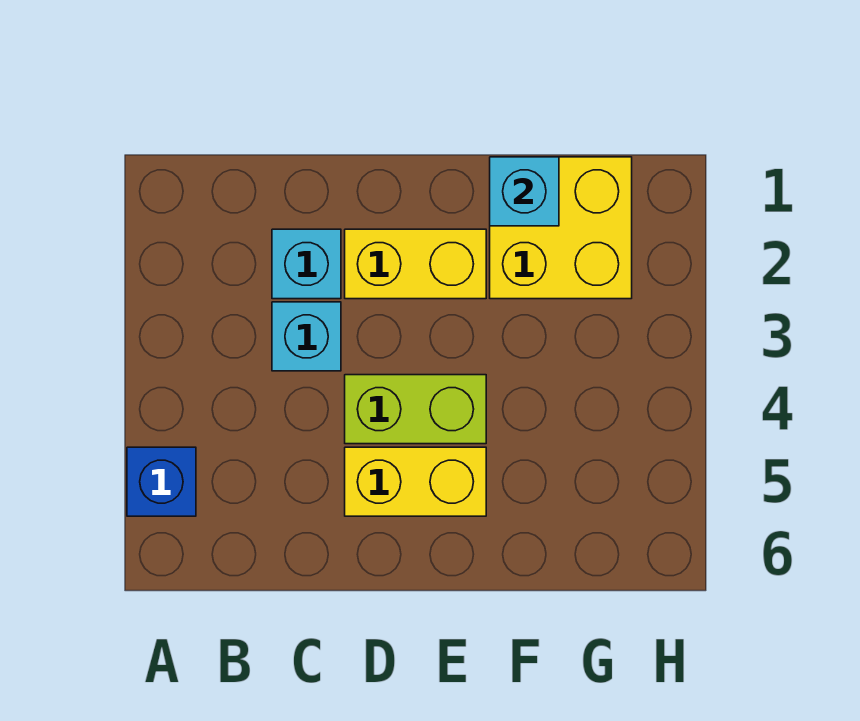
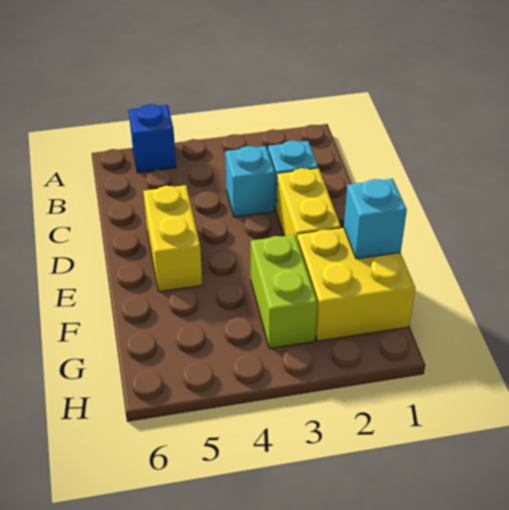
lime brick D4:E4 level 1 -> lime brick F3:G3 level 1

